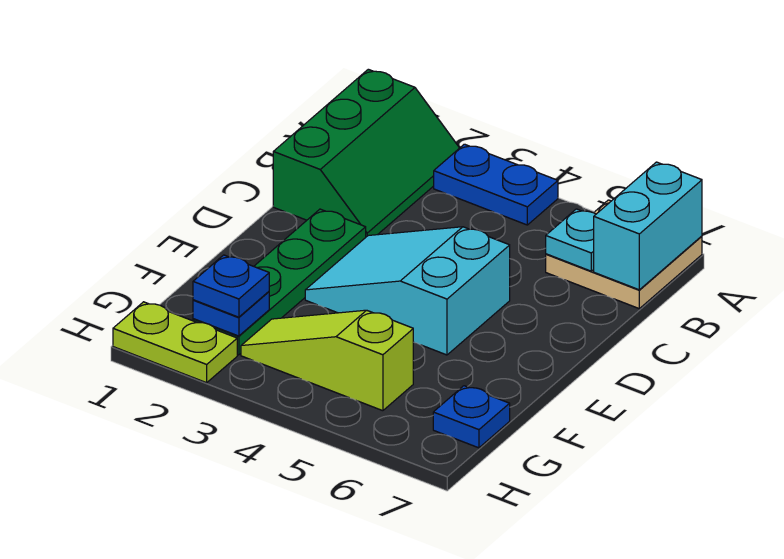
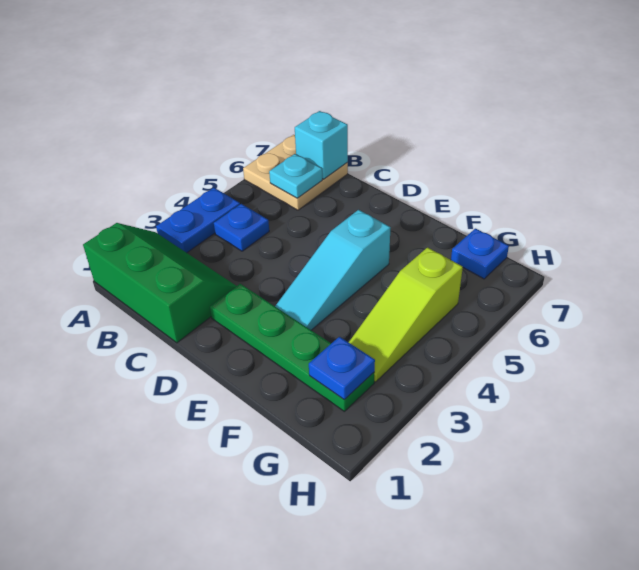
cyan brick A7:B7 level 2 -> cyan brick B7 level 2
cyan slope D3:E5 level 1 top 5 -> cyan slope E3:E5 level 1 top 5
blue plate G2 level 3 -> blue plate B4 level 1
lime plate H1:H2 level 1 -> none

